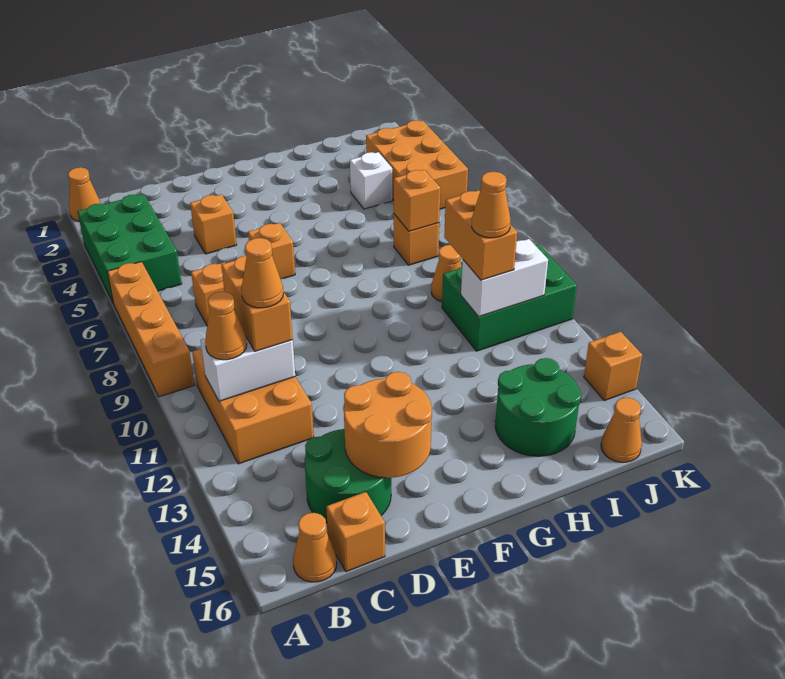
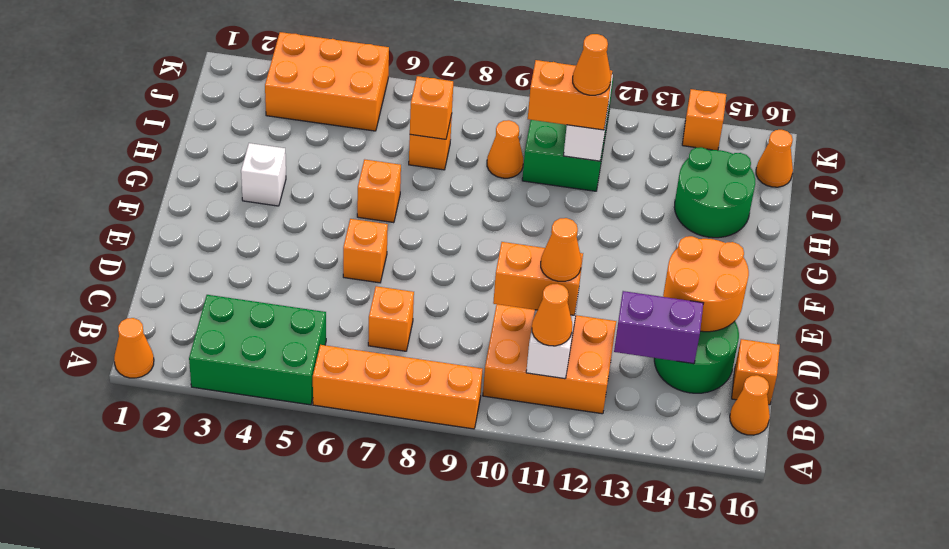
none -> purple brick C13:C14 level 2
orange brick D4 level 1 -> orange brick G6 level 1
white brick I4 level 1 -> white brick G3 level 1

